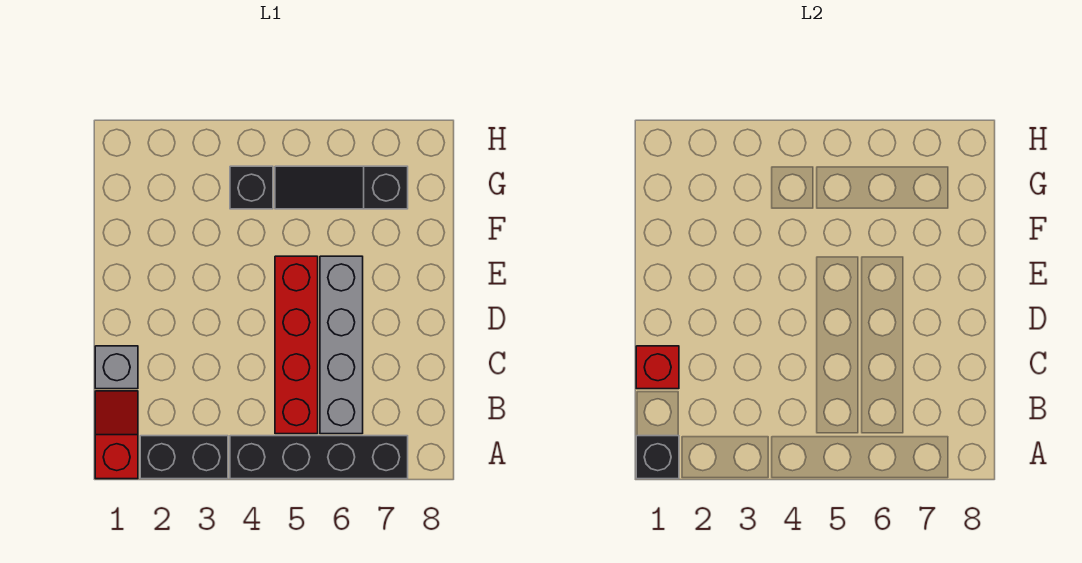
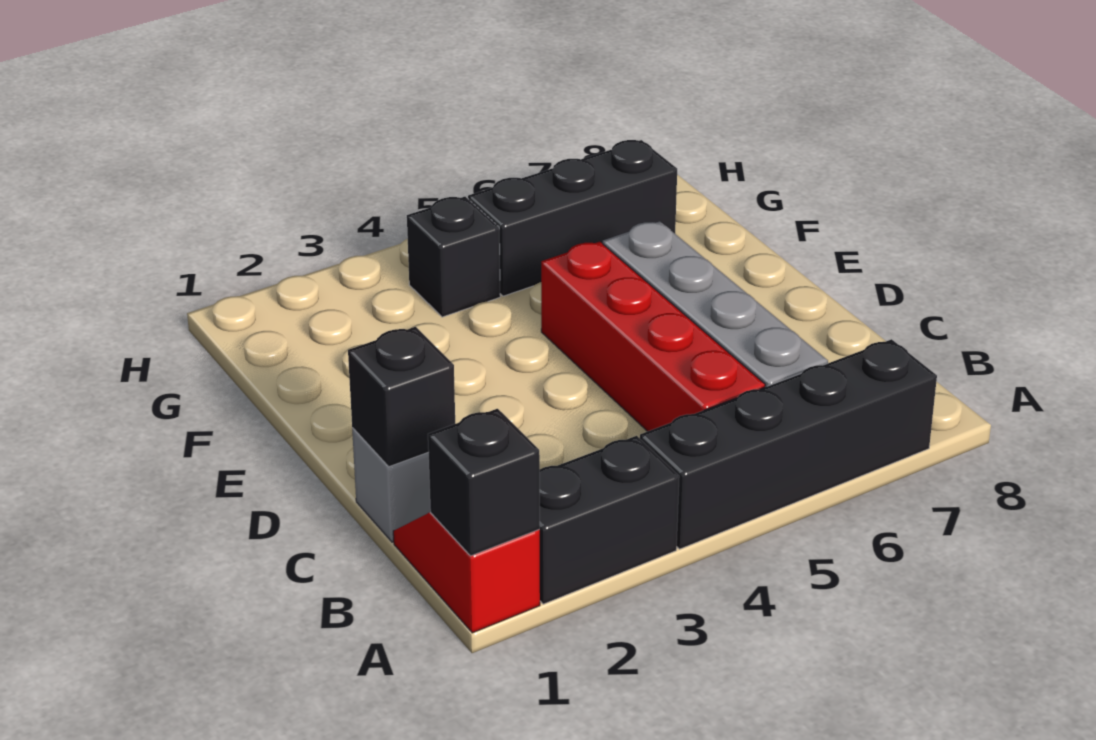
red brick C1 level 2 -> black brick C1 level 2
black slope G5:G7 level 1 top 7 -> black brick G5:G7 level 1

